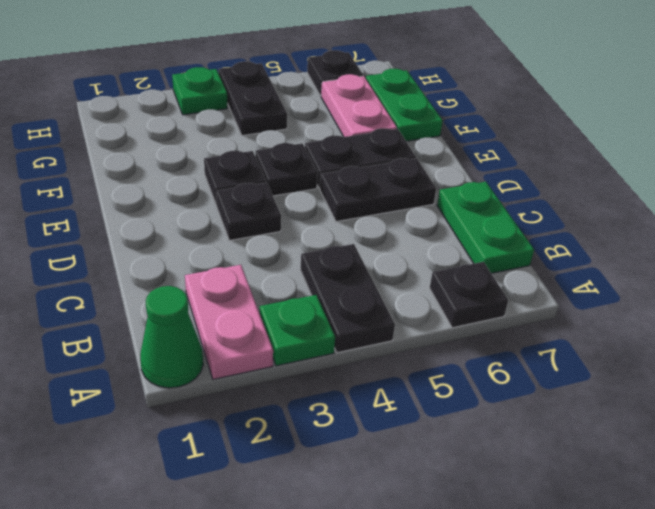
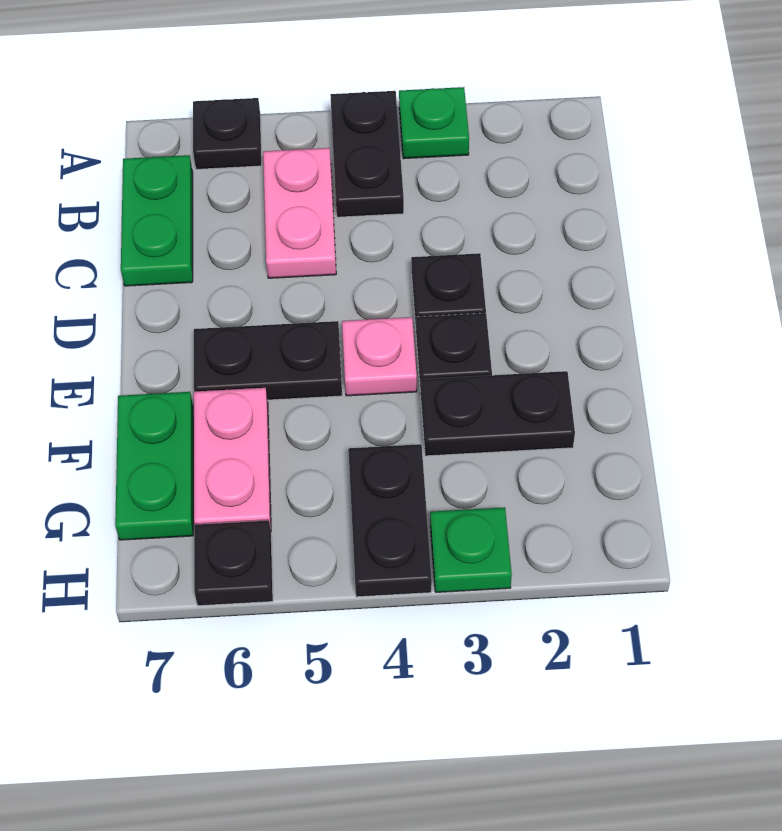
green cone A1 level 1 -> none
pink plate A2:B2 level 1 -> pink plate B5:C5 level 1
black plate D5:D6 level 1 -> black plate F2:F3 level 1
black plate E4 level 1 -> pink plate E4 level 1

